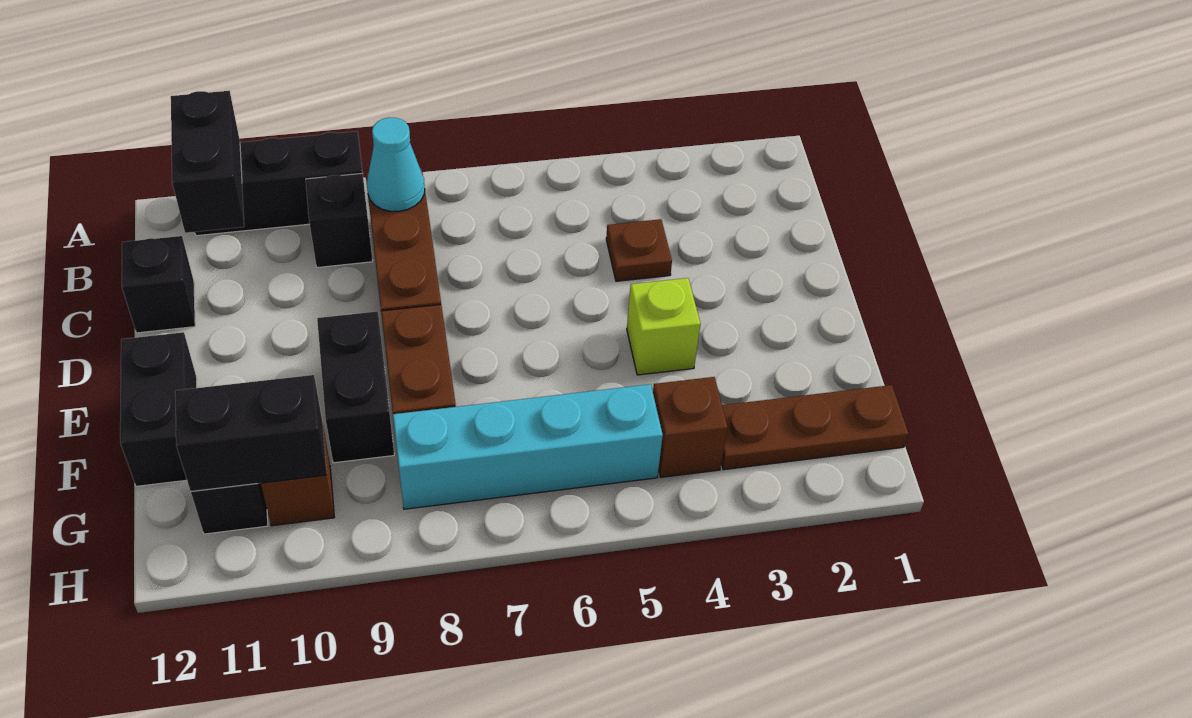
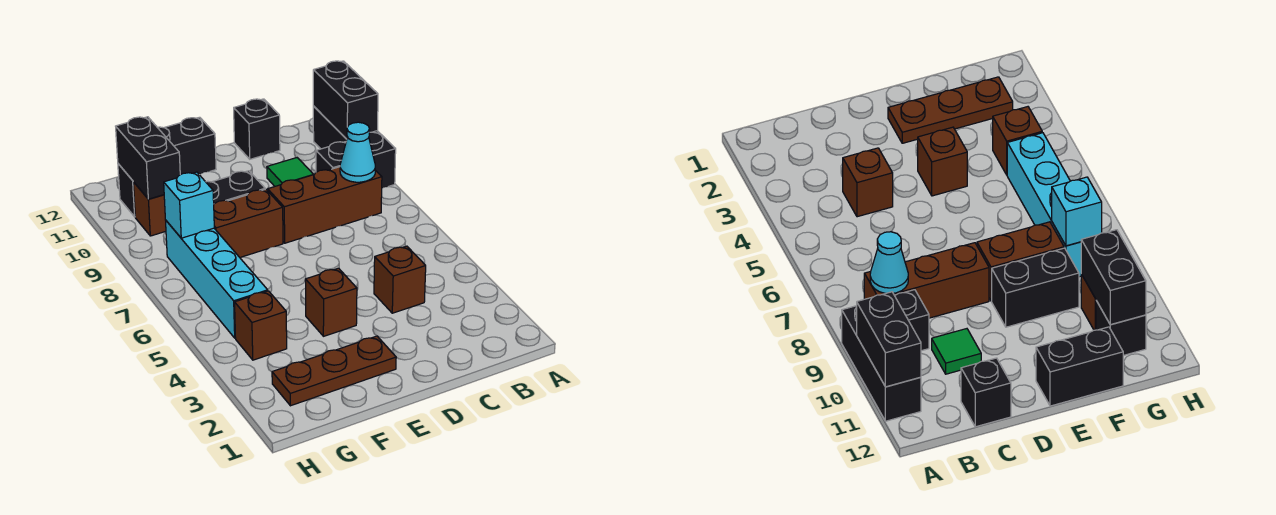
black brick A11:B11 level 2 -> black brick A10:A11 level 2
brown plate C4 level 1 -> brown brick C4 level 1
none -> green tile C10 level 1
lime brick E4 level 1 -> brown brick E4 level 1
brown plate G1:G3 level 1 -> brown plate E2:G2 level 1
none -> cyan brick G8 level 2

